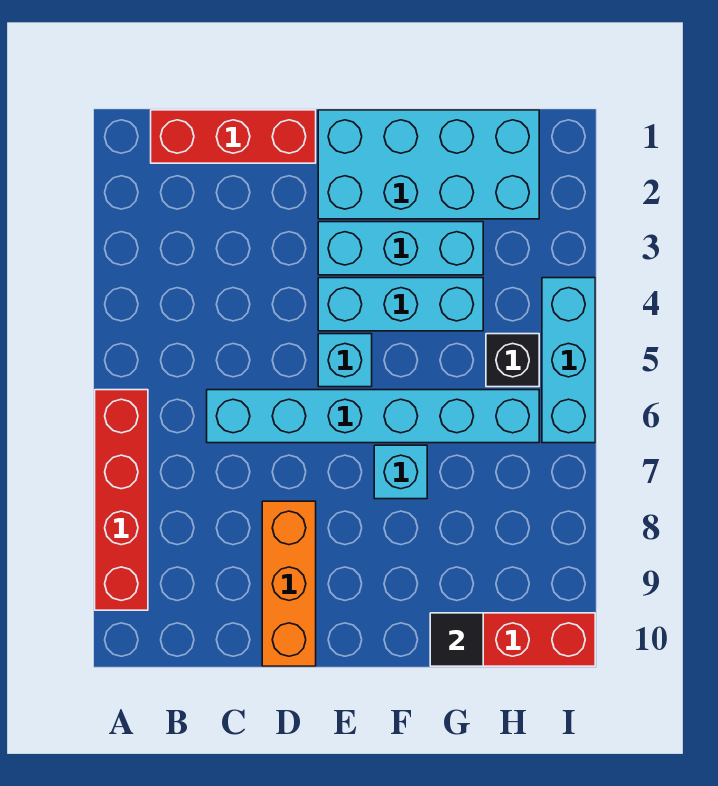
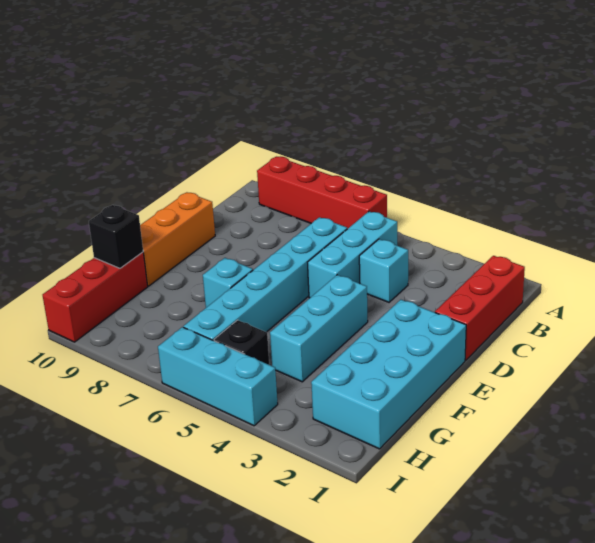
orange brick D8:D10 level 1 -> orange brick D10:F10 level 1
cyan brick E3:G3 level 1 -> cyan brick B5:D5 level 1
cyan brick E5 level 1 -> cyan brick C4 level 1
black tile G10 level 2 -> black brick G10 level 2

